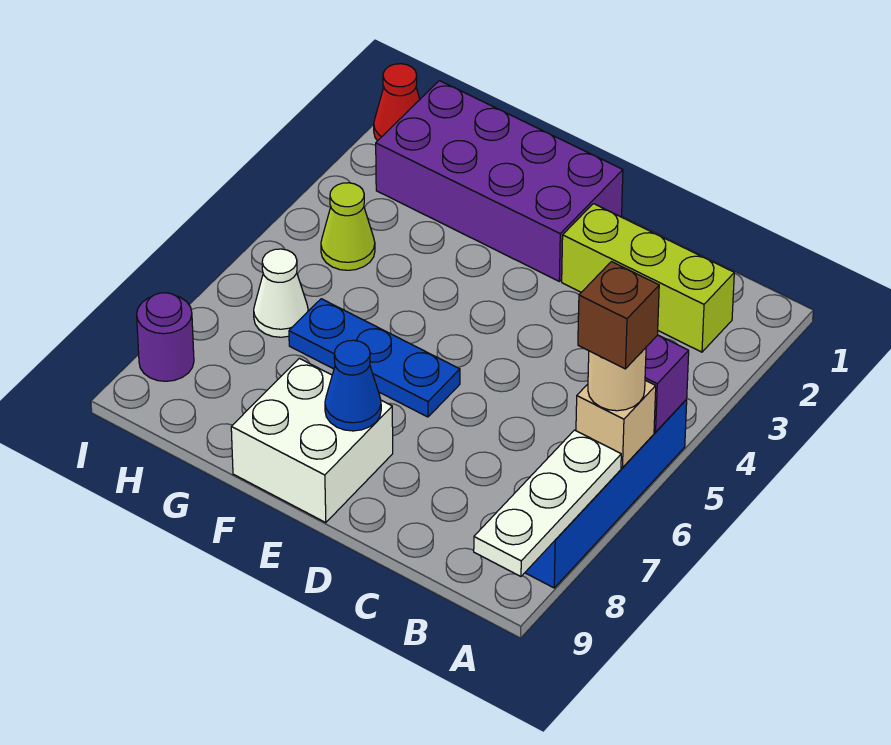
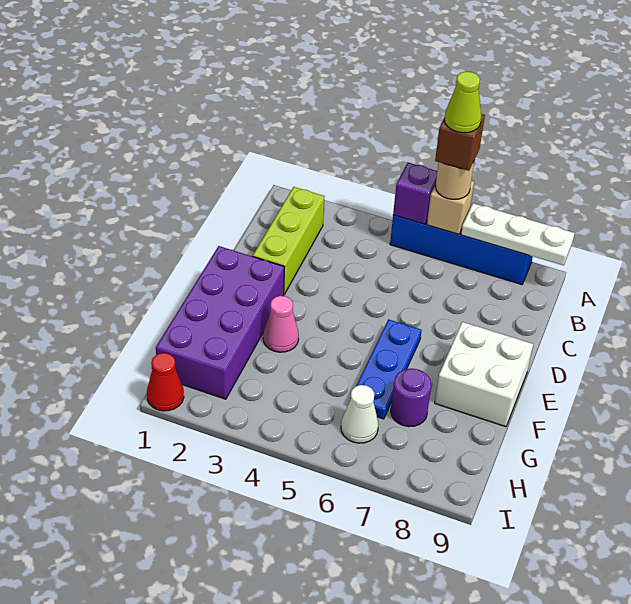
blue cone E8 level 2 -> none
none -> pink cone F3 level 1
lime cone H4 level 1 -> lime cone A6 level 5
purple round brick I8 level 1 -> purple round brick G7 level 1

